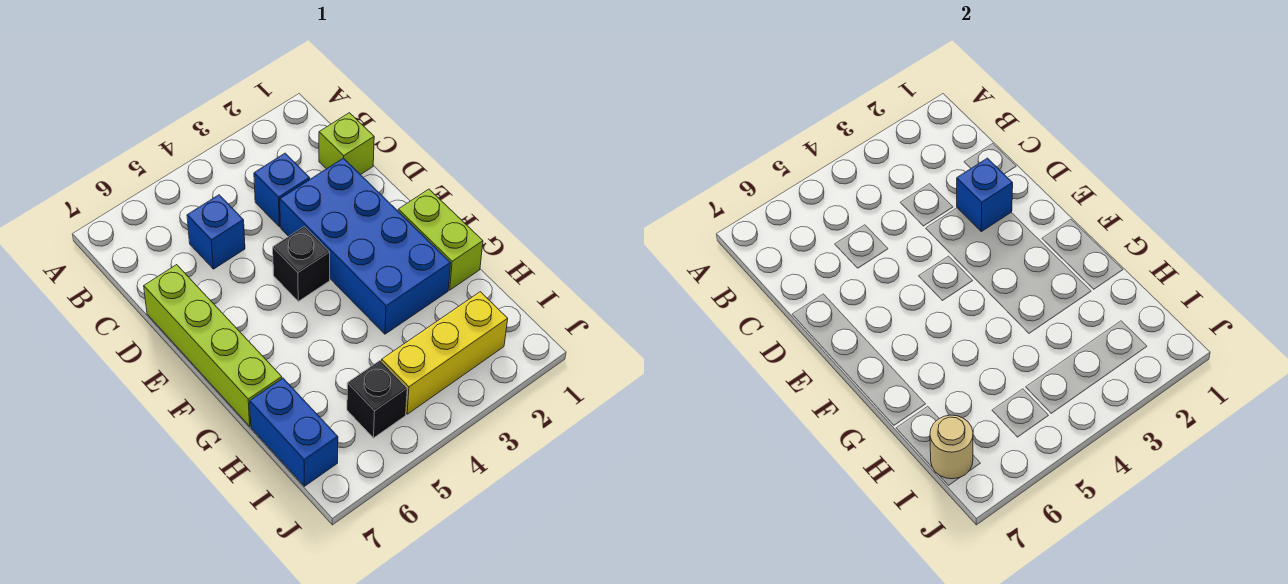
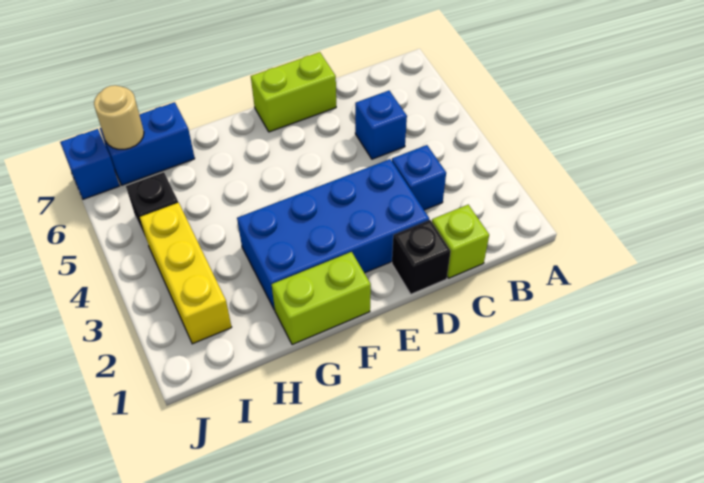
blue brick D2 level 2 -> blue brick J7 level 1
lime brick D7:G7 level 1 -> lime brick D7:E7 level 1
black brick E4 level 1 -> black brick D1 level 1

